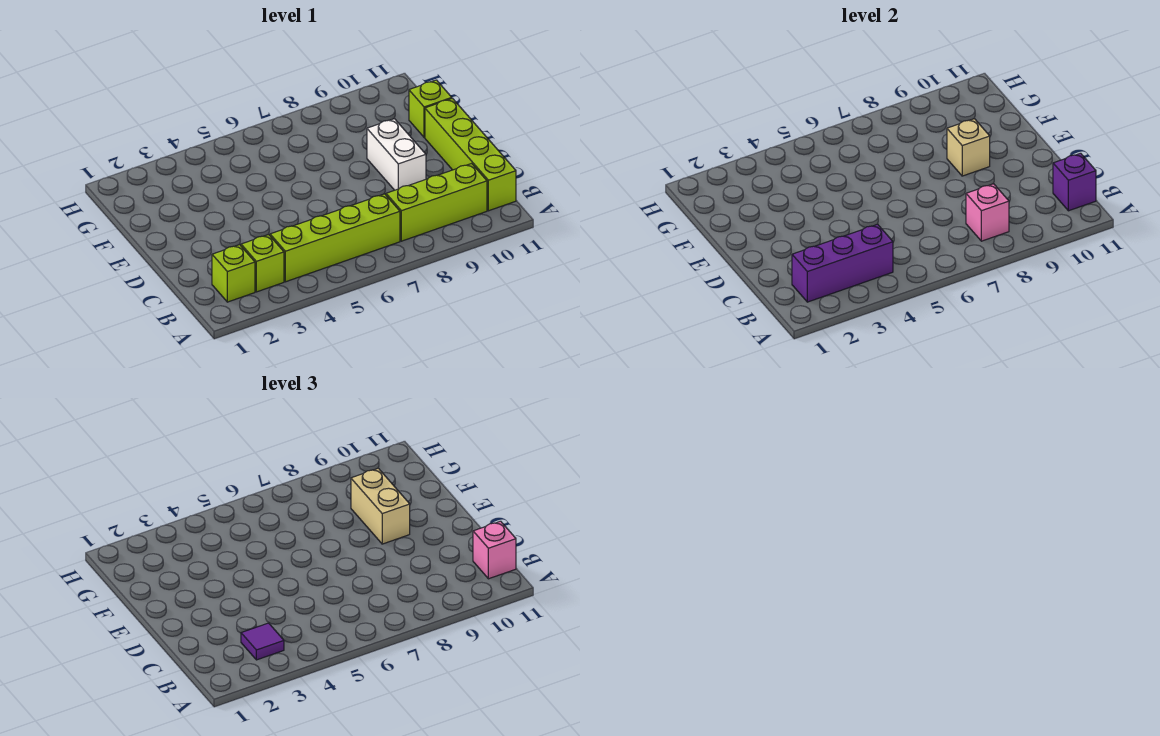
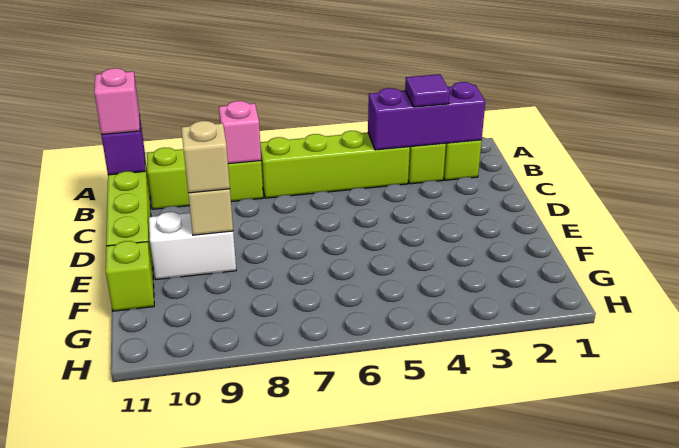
white brick D9:E9 level 1 -> white brick E9:E10 level 1
tan brick E9:F9 level 3 -> tan brick E9 level 3

